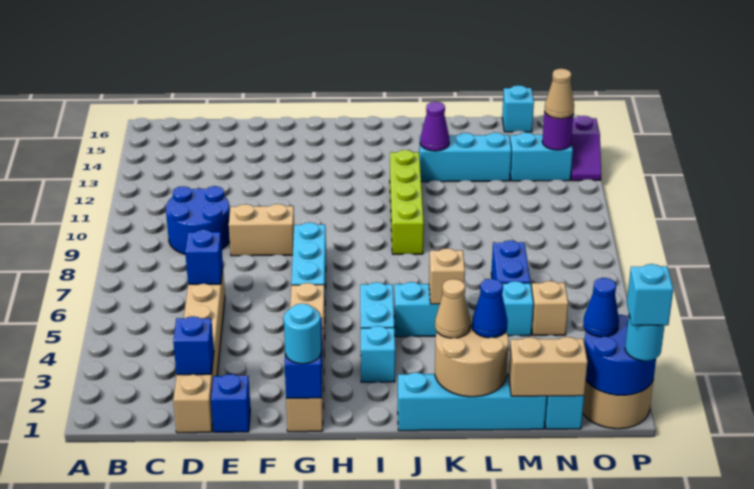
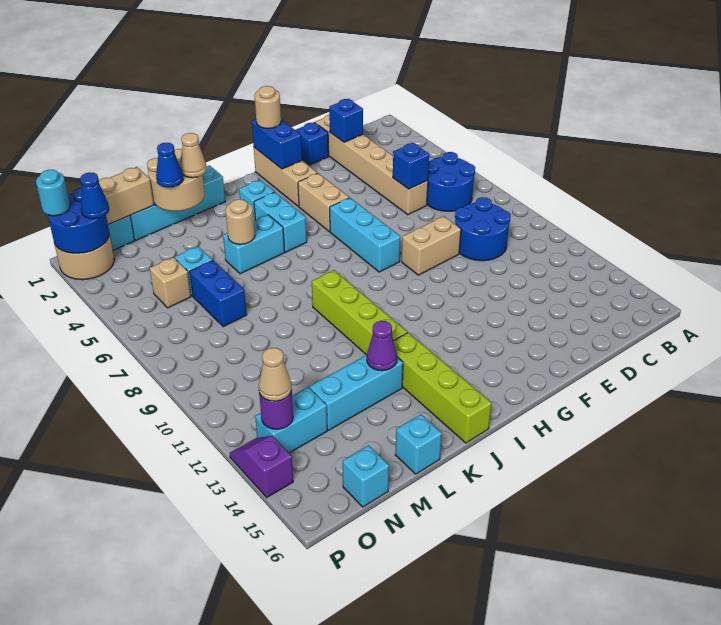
none -> blue round brick B6:C7 level 1
cyan round brick G1 level 3 -> tan round brick G1 level 3
none -> lime brick J13:J16 level 1
tan brick K5 level 2 -> tan round brick K5 level 2
cyan brick P1 level 4 -> cyan brick L16 level 1

